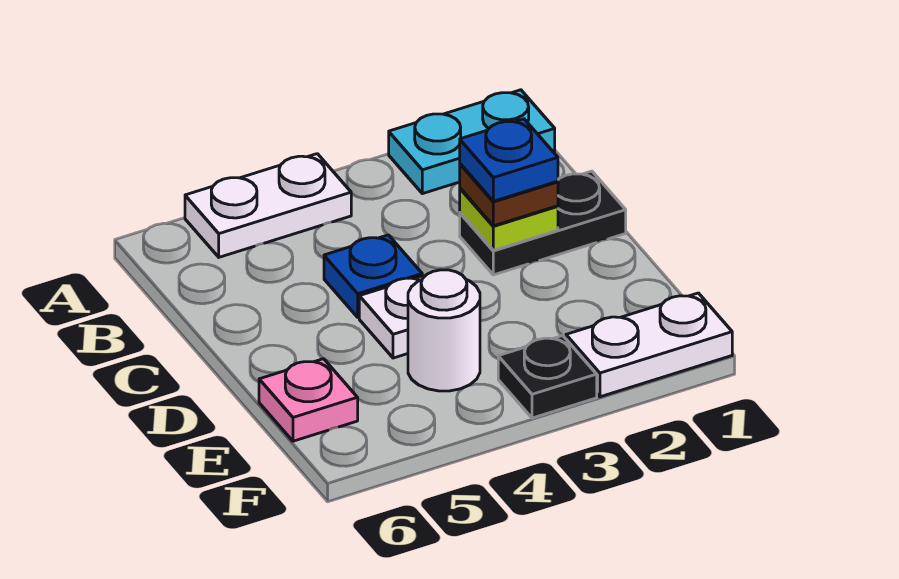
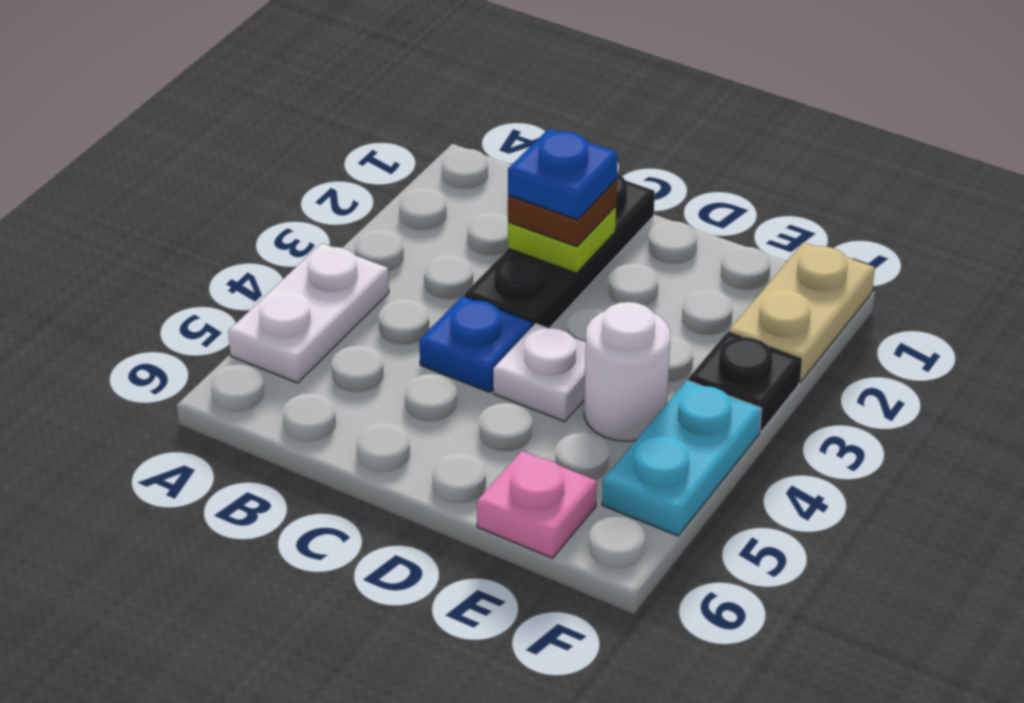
cyan plate A1:A2 level 1 -> cyan plate F4:F5 level 1
black plate C1:C2 level 1 -> black plate C1:C3 level 1
white plate F1:F2 level 1 -> tan plate F1:F2 level 1

